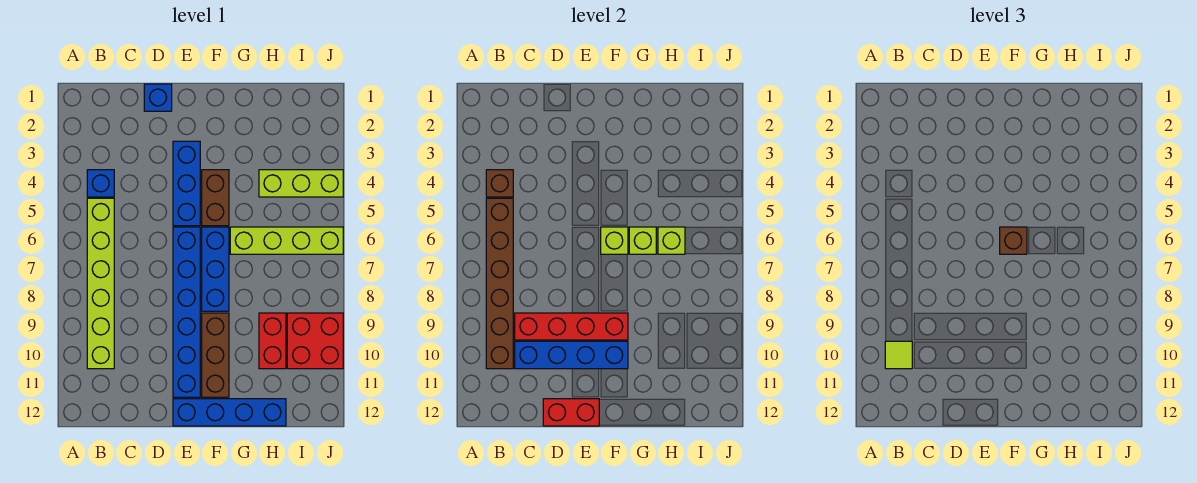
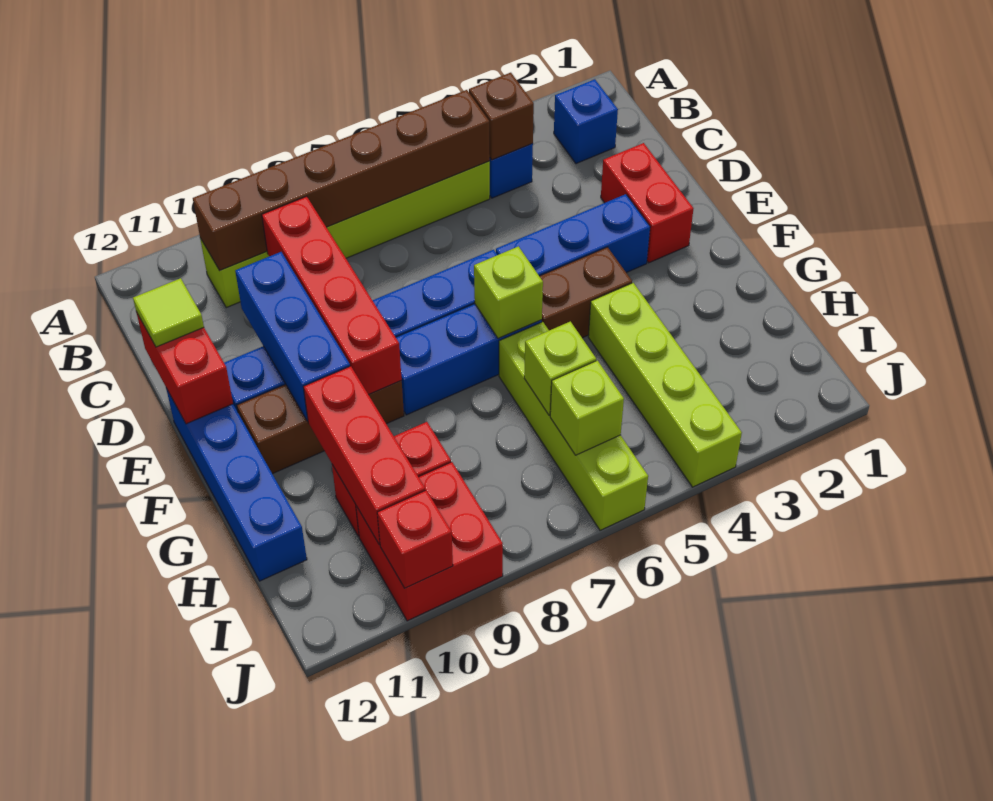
lime tile B10 level 3 -> lime tile D12 level 3
blue brick C10:F10 level 2 -> blue brick D10:F10 level 2
blue brick D1 level 1 -> blue brick B2 level 1
none -> red brick D2:E2 level 1
brown brick F6 level 3 -> none
lime brick G6 level 2 -> lime brick I6 level 2
none -> red brick G10:I10 level 2
lime brick H4:J4 level 1 -> lime brick G4:J4 level 1
none -> red brick J10 level 2

